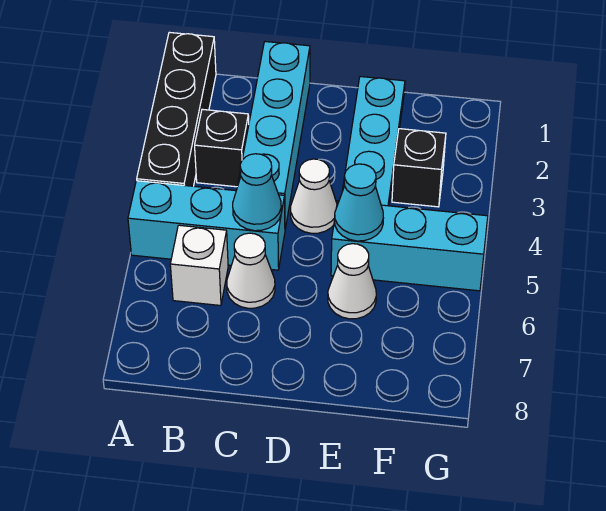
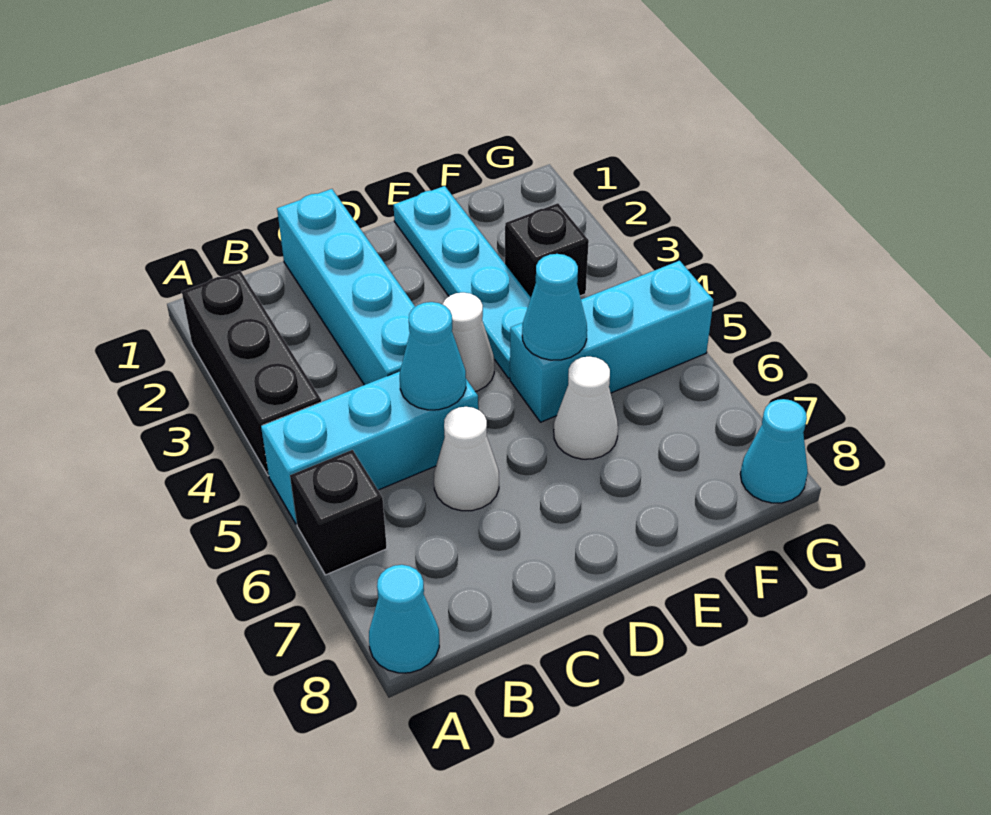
black brick A1:A4 level 1 -> black brick A2:A4 level 1
none -> cyan cone A8 level 1
black brick B3 level 1 -> black brick A6 level 1
white brick B6 level 1 -> none
none -> cyan cone G8 level 1

